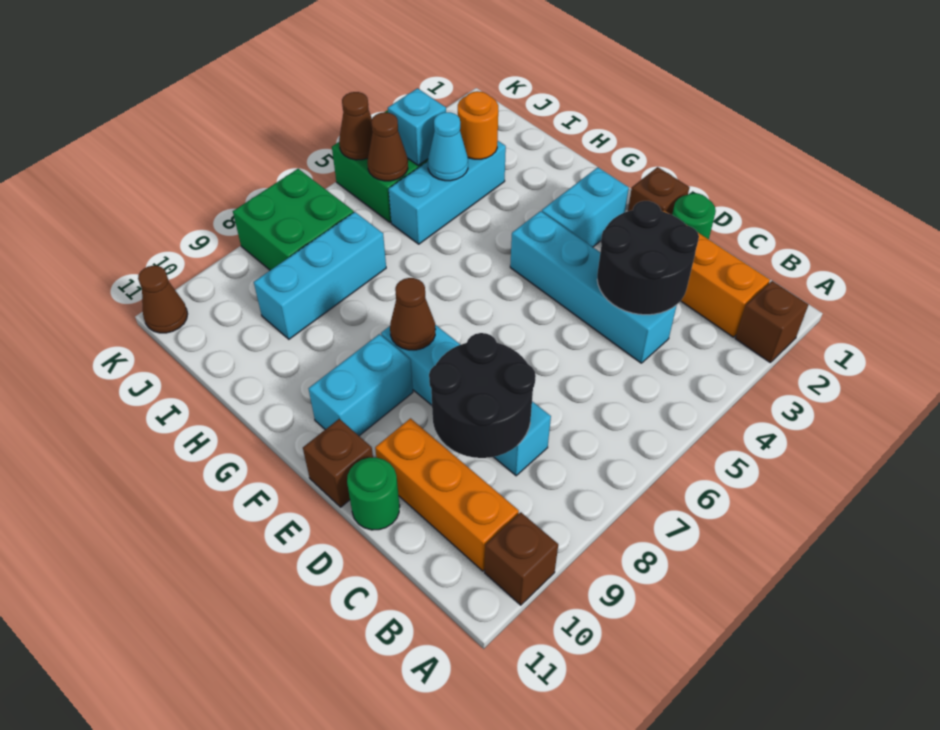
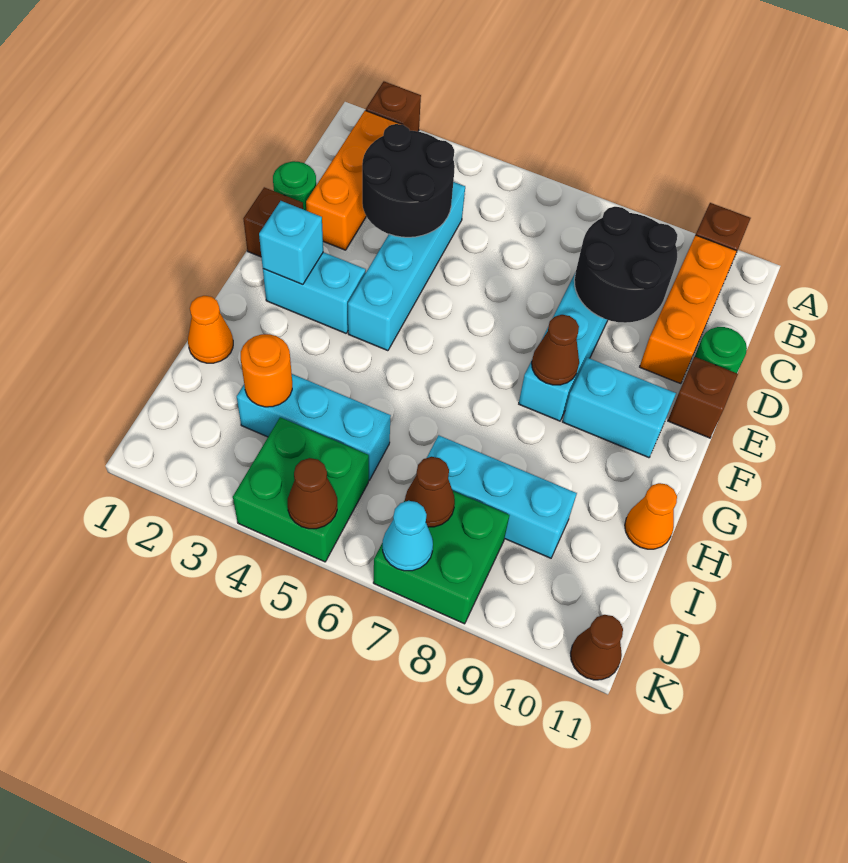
none -> orange cone H1 level 1
none -> orange cone H11 level 1
cyan cone I4 level 2 -> cyan cone K7 level 2
cyan brick J4 level 2 -> cyan brick F2 level 2
brown cone J5 level 2 -> brown cone J7 level 2

